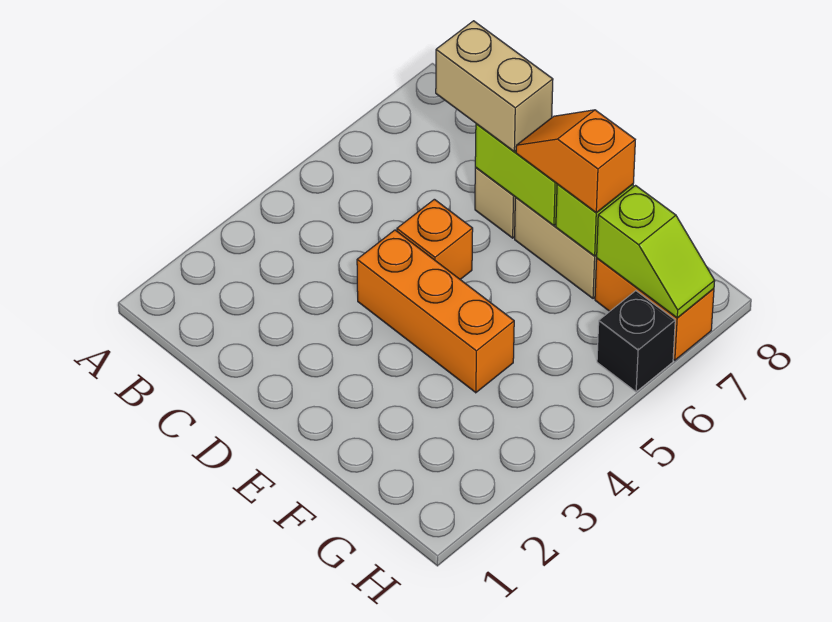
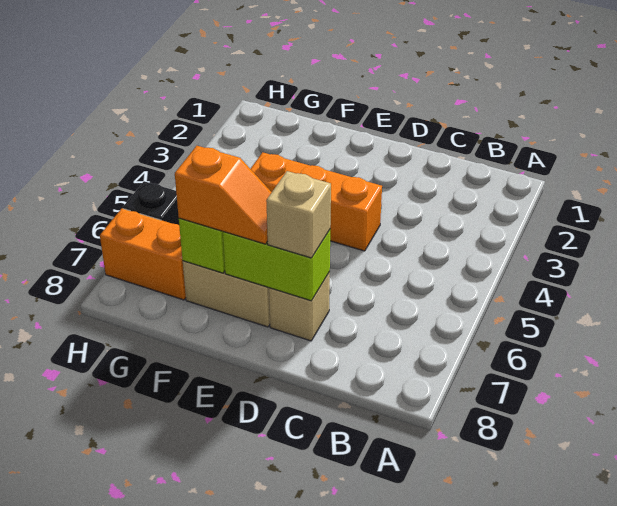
tan brick C7:D7 level 3 -> tan brick D7 level 3
orange brick D5 level 1 -> none
lime slope G7:H7 level 2 top G -> none

